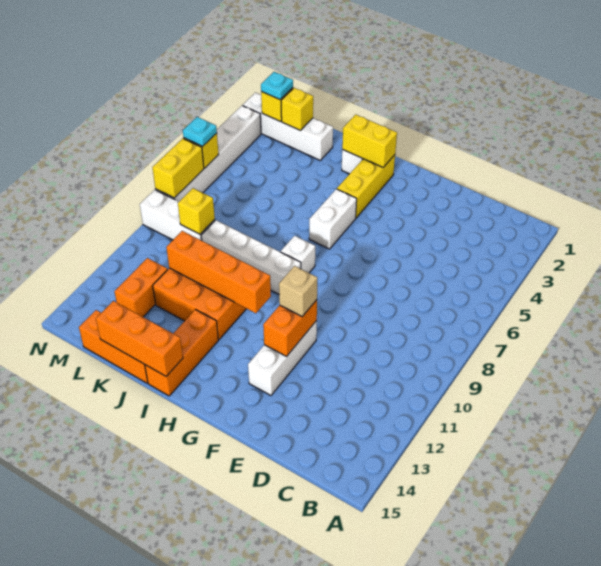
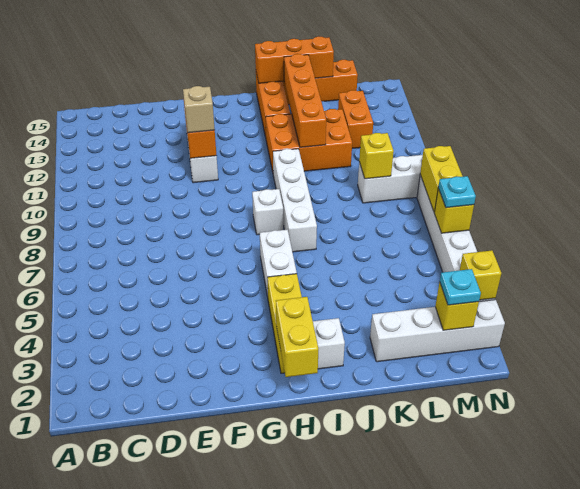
yellow brick H2:I2 level 2 -> yellow brick H1:H2 level 2
white brick H9:K9 level 1 -> white brick I7:I10 level 1
orange brick H11:K11 level 2 -> orange brick J11:J14 level 2
yellow brick L2 level 2 -> yellow brick N3 level 2

